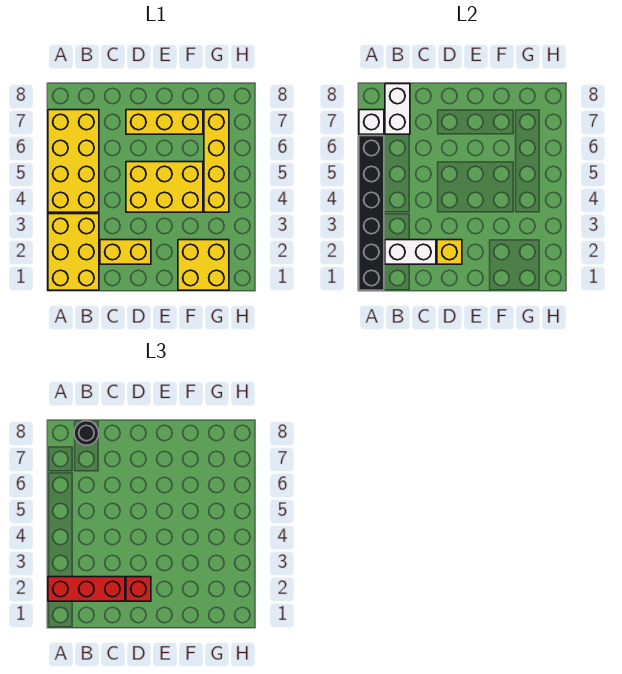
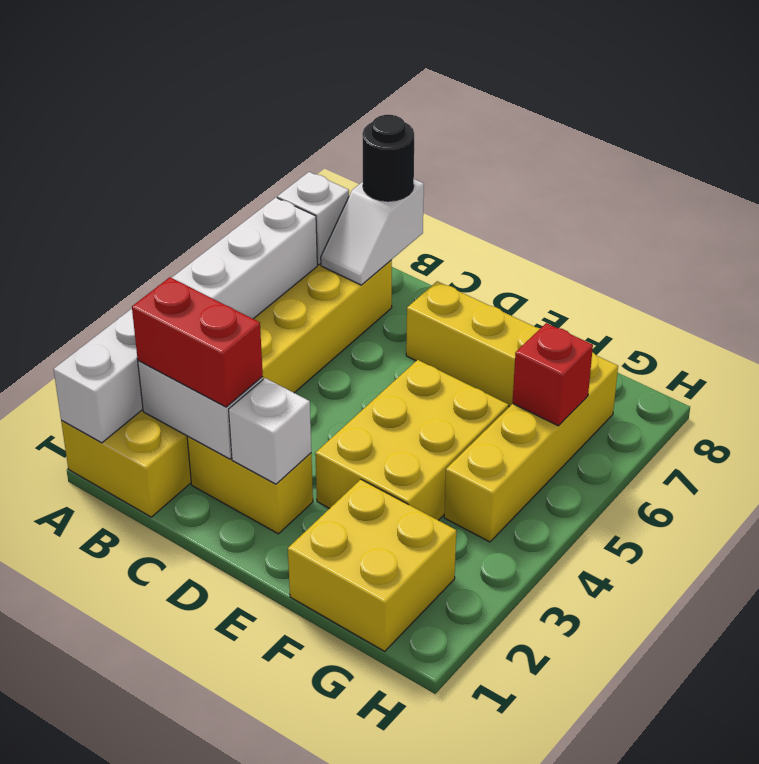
black brick A1:A6 level 2 -> white brick A1:A6 level 2
red brick A2:C2 level 3 -> red brick B2:C2 level 3
white brick B7:B8 level 2 -> white slope B7:B8 level 2 top 8
yellow brick D2 level 2 -> white brick D2 level 2
red brick D2 level 3 -> red brick G6 level 2
yellow brick D4:F5 level 1 -> yellow brick E3:F5 level 1

